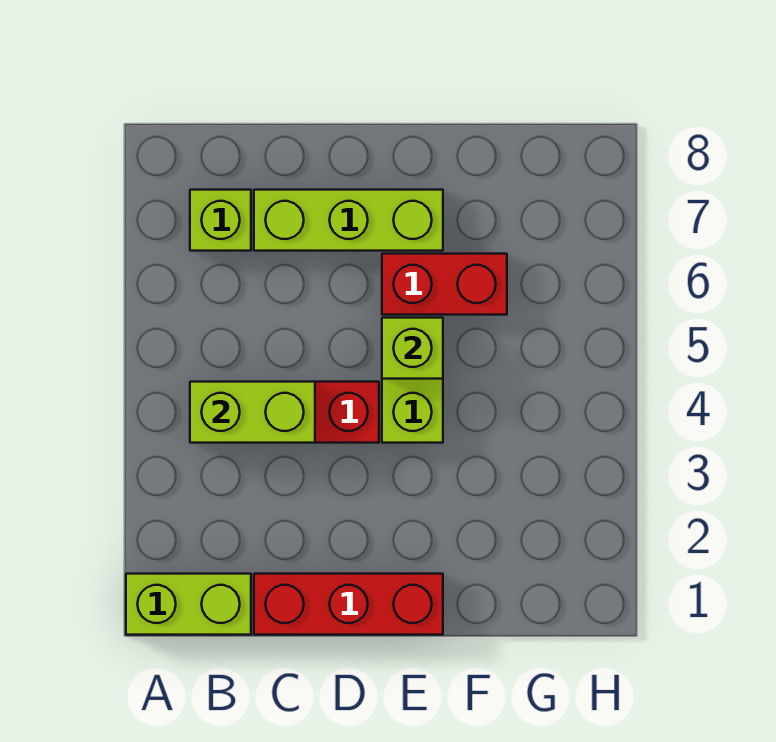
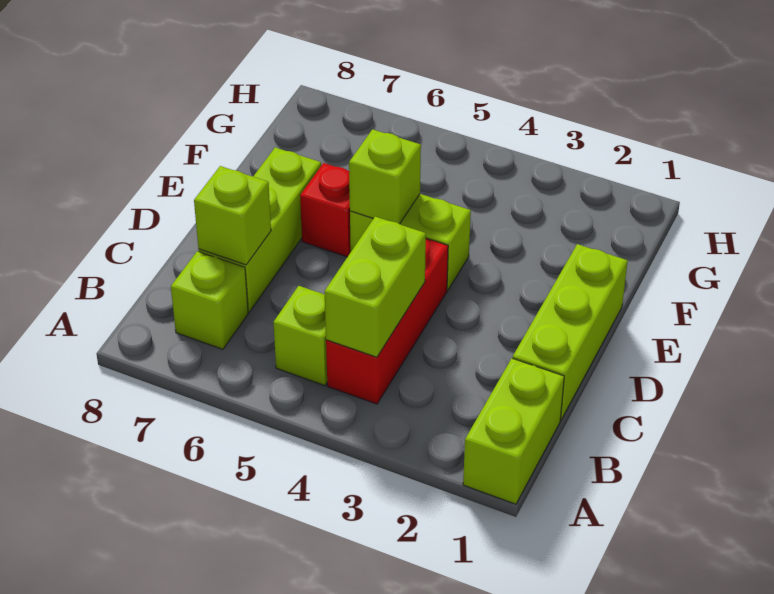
none -> lime brick B5 level 1
red brick C1:E1 level 1 -> lime brick C1:E1 level 1
none -> lime brick C7 level 2
red brick E6:F6 level 1 -> red brick E6 level 1

